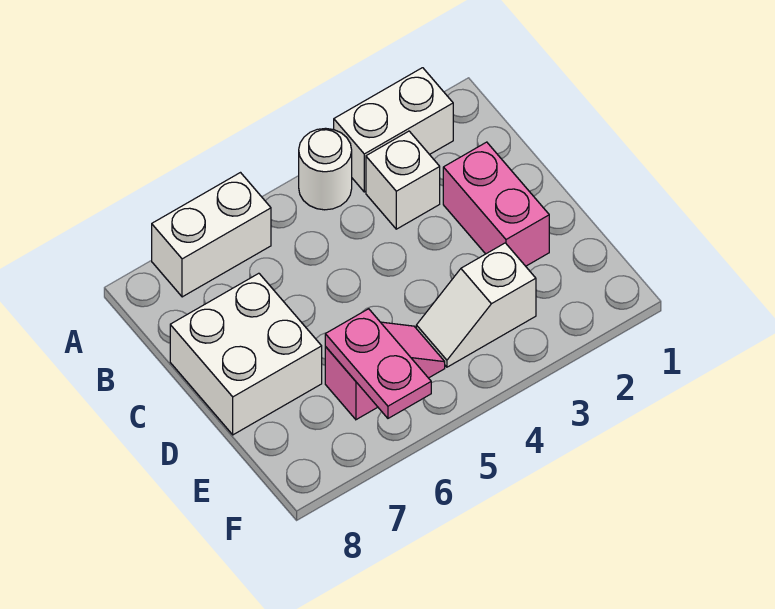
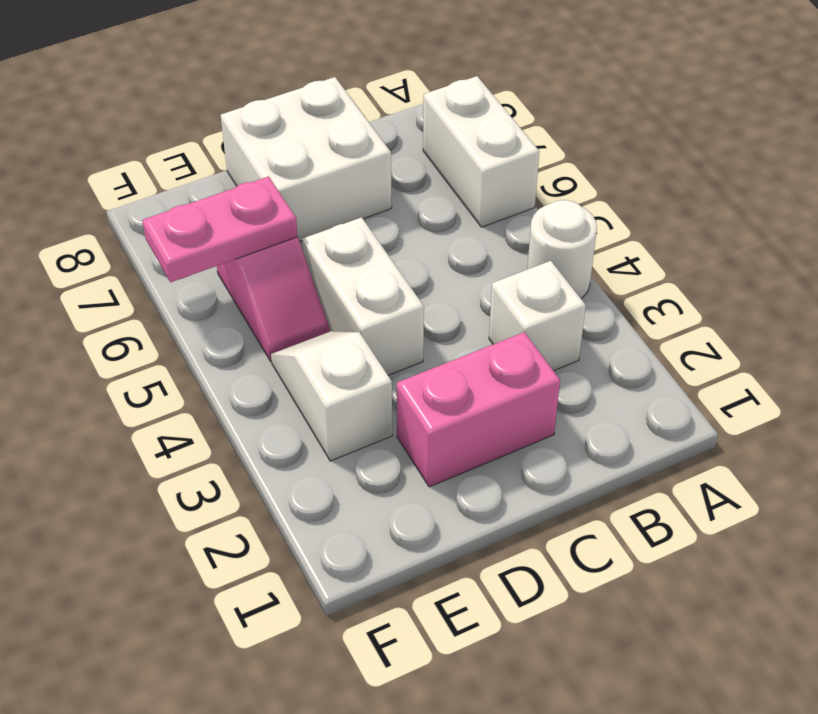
white brick A2:A3 level 1 -> white brick D4:D5 level 1

